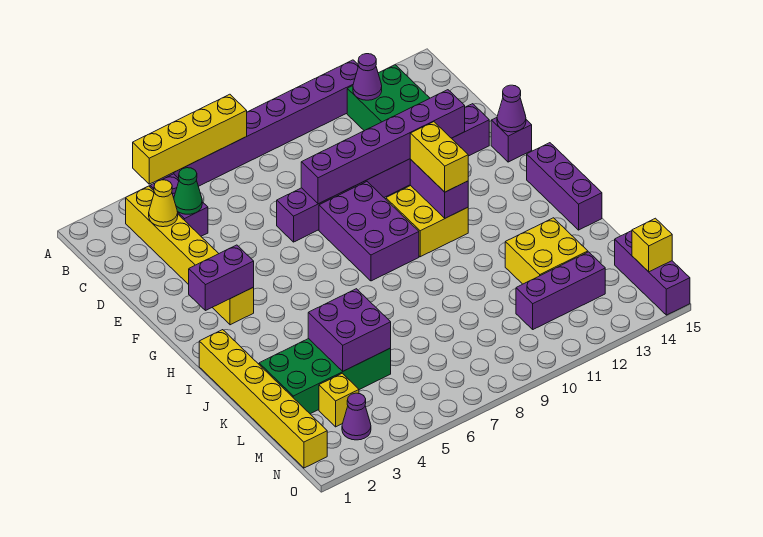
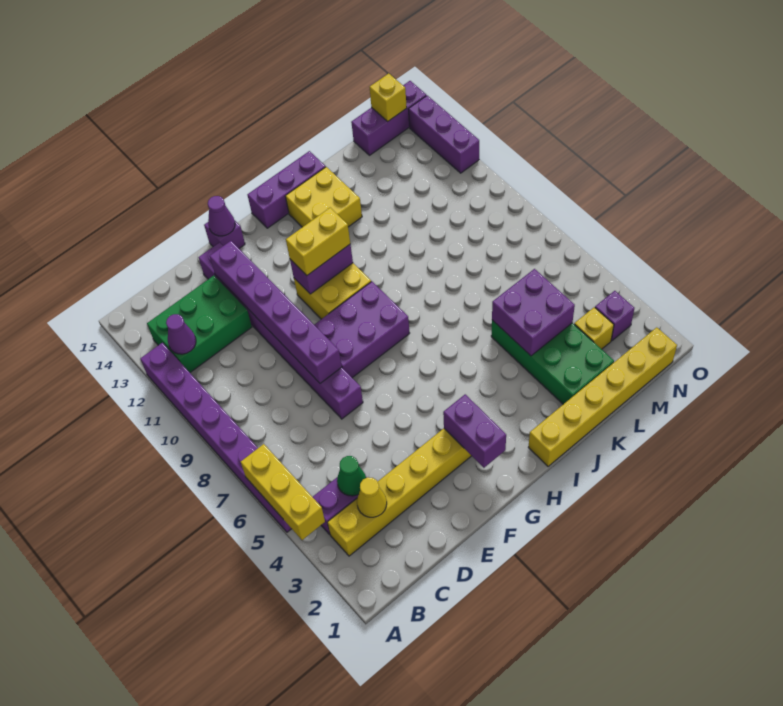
yellow brick A4:A7 level 2 -> yellow brick A4:A6 level 2
yellow brick K12:L13 level 1 -> yellow brick I13:J14 level 1
purple brick M11:M13 level 1 -> purple brick O12:O14 level 1
purple cone N3 level 1 -> purple brick N3 level 1

